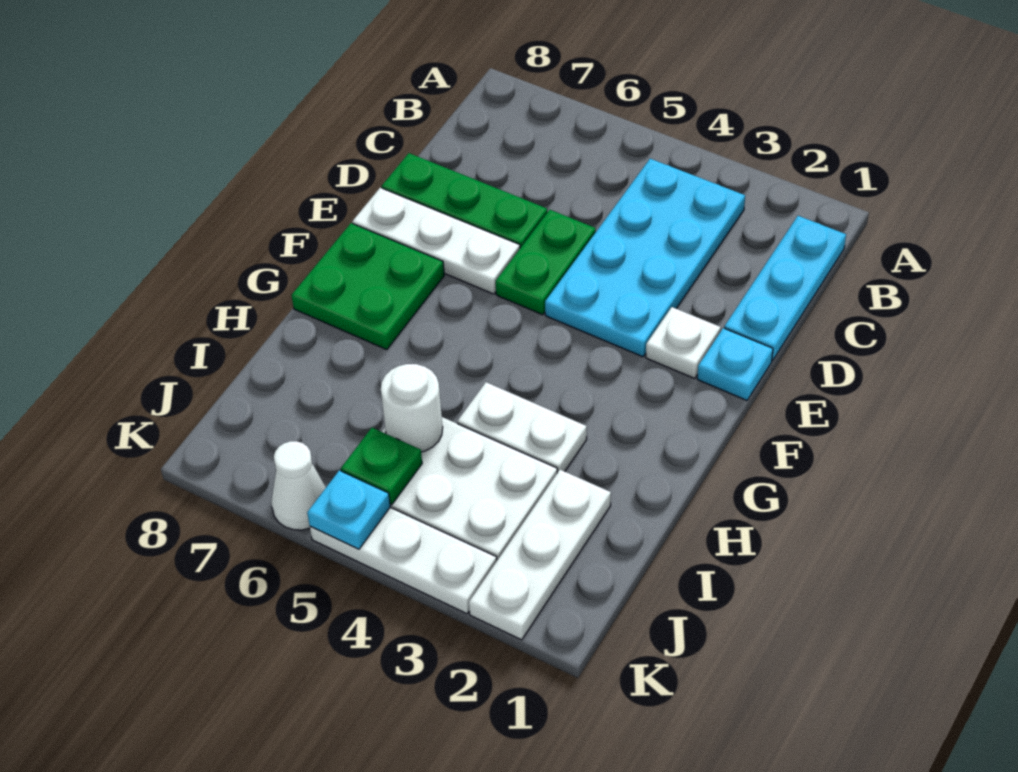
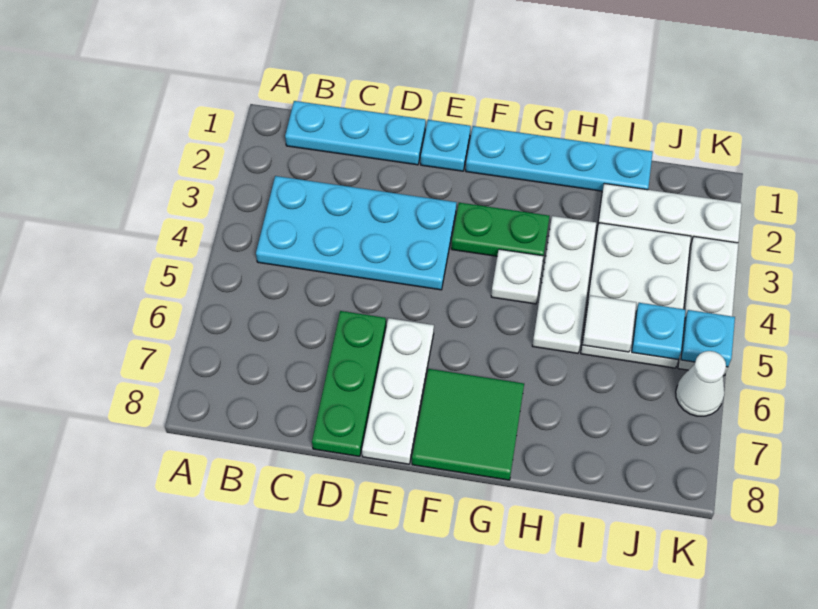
green plate D5:E5 level 1 -> green plate F3:G3 level 1
white plate E2 level 1 -> white plate G4 level 1
none -> cyan plate F1:I1 level 1
green plate F7:G8 level 1 -> green tile F7:G8 level 1
white plate H3:H4 level 1 -> white plate H3:H5 level 1
white round brick I5 level 2 -> white tile I5 level 2
green plate J5 level 2 -> cyan plate J5 level 2

